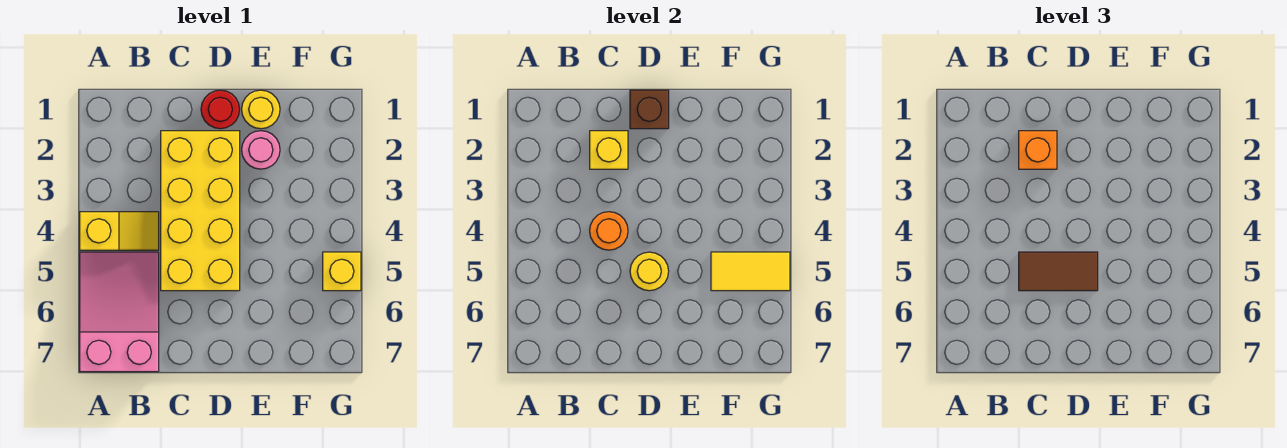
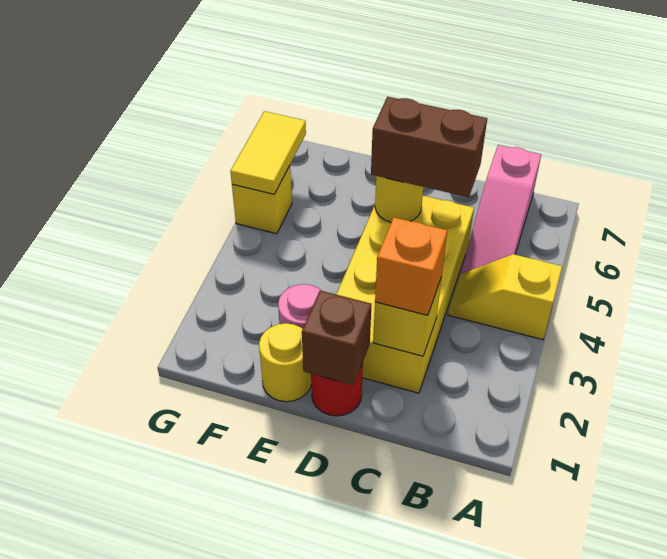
pink slope A5:B7 level 1 top 7 -> pink slope B5:B7 level 1 top 7
orange round brick C4 level 2 -> none
brown tile C5:D5 level 3 -> brown brick C5:D5 level 3
yellow tile F5:G5 level 2 -> yellow tile G5:G6 level 2

